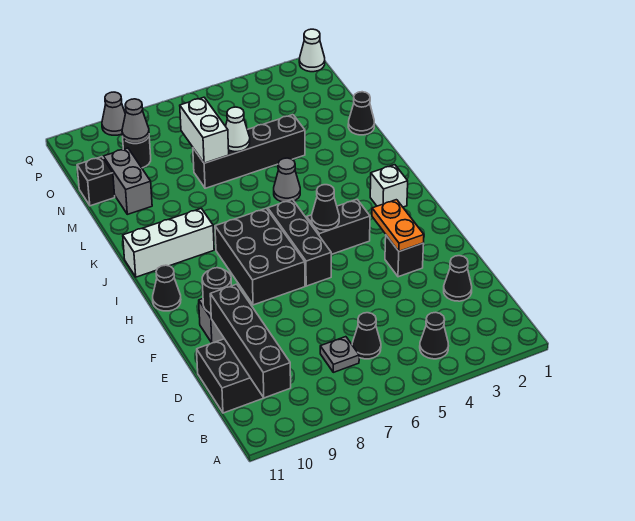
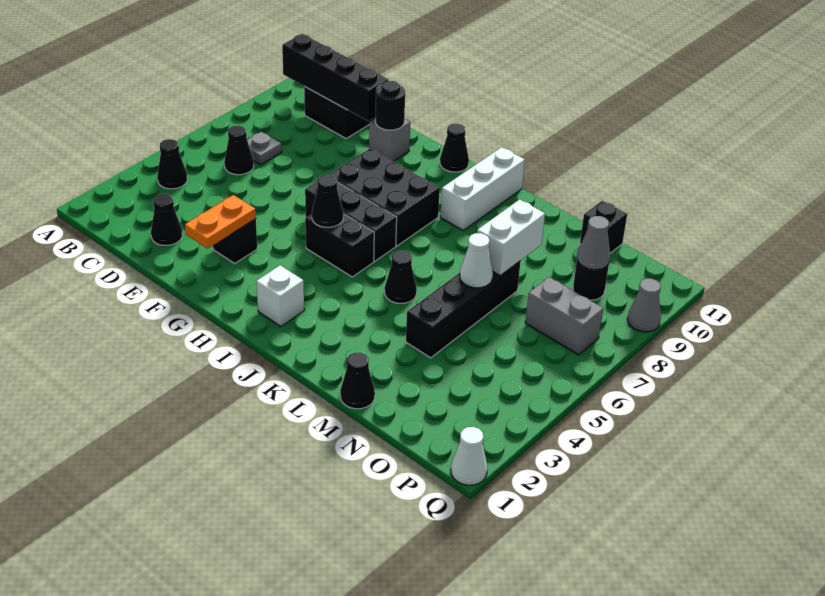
orange plate F3:G3 level 2 -> orange plate F2:F3 level 2
black brick H4:H5 level 1 -> black brick H5:I5 level 1
grey cone K5 level 1 -> black cone K5 level 1
white brick M7:N7 level 2 -> white brick M7:M8 level 2
grey brick M10:N10 level 1 -> grey brick O7:P7 level 1

